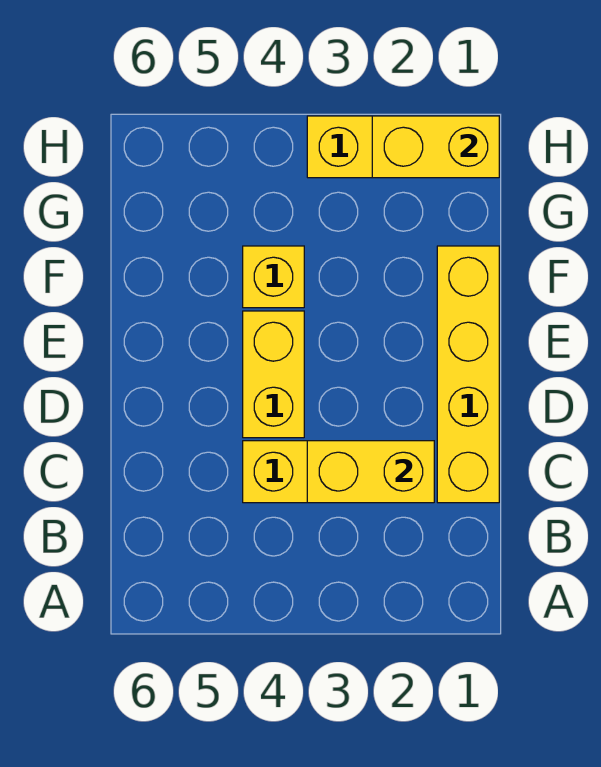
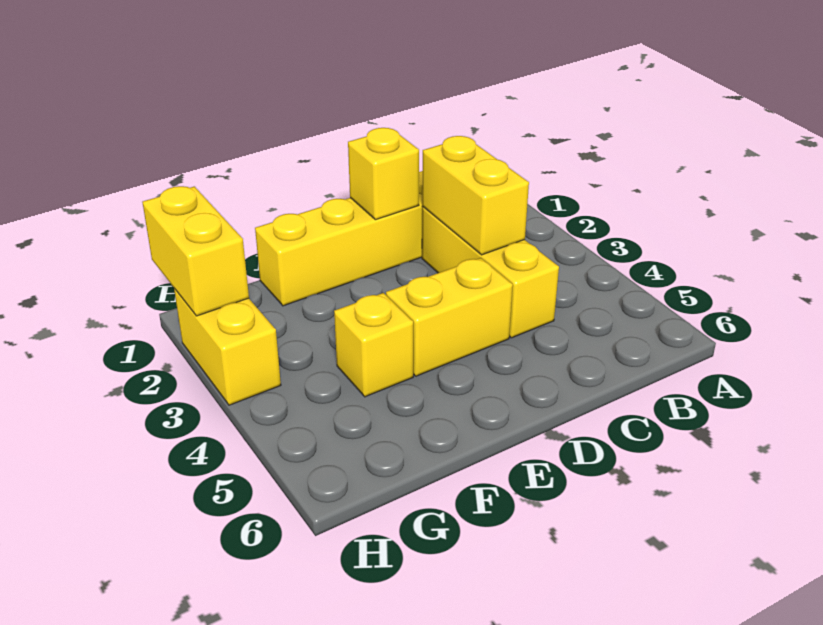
none -> yellow brick D1 level 2

